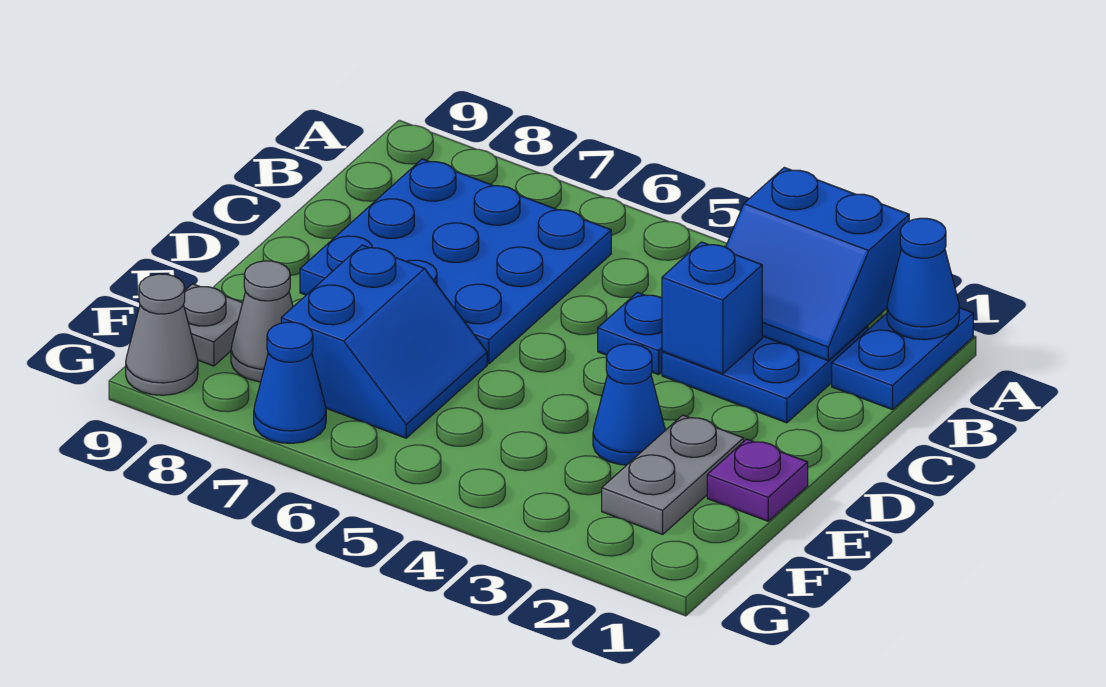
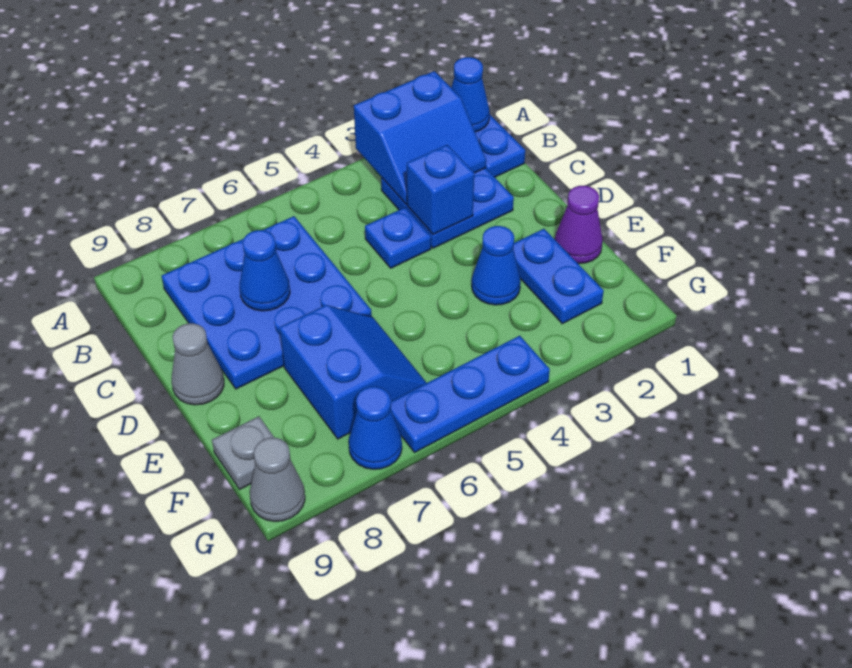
none -> blue cone C7 level 2
purple plate E1 level 1 -> purple cone E1 level 1
grey plate E2:F2 level 1 -> blue plate E2:F2 level 1
grey cone F8 level 1 -> grey cone D9 level 1
none -> blue plate G4:G6 level 1

